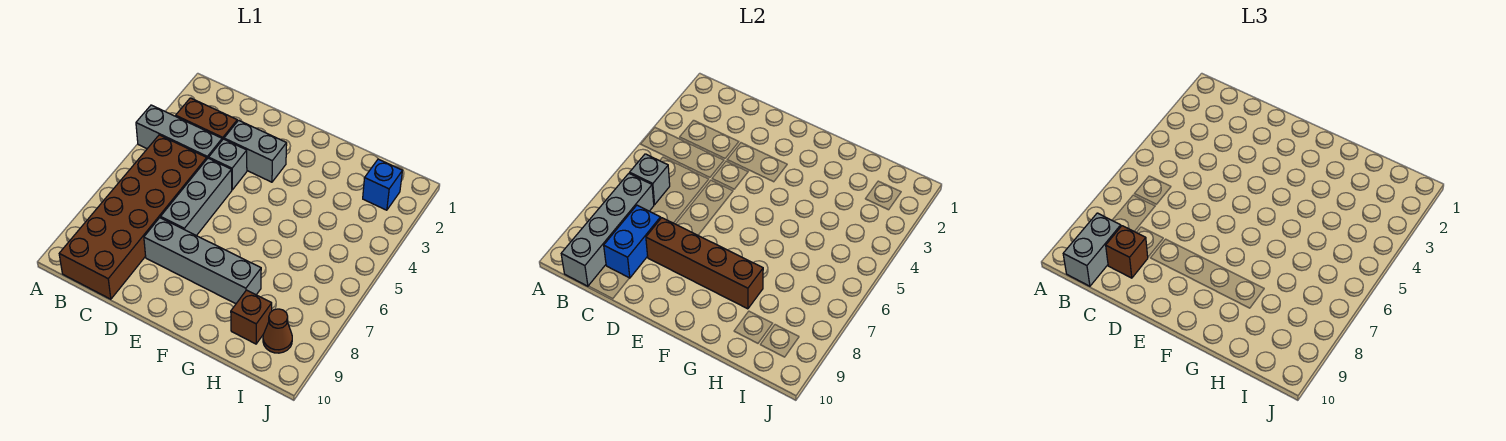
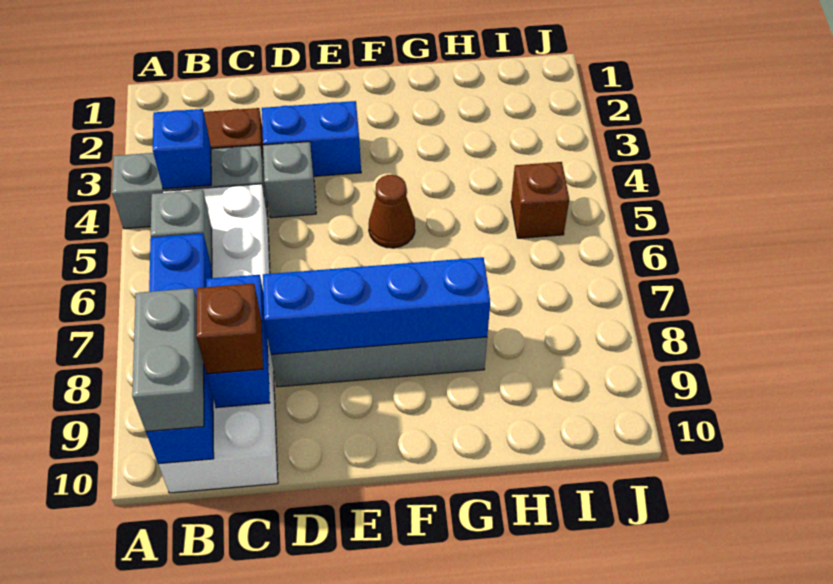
brown brick B5:C10 level 1 -> white brick B5:C10 level 1
grey brick B7:B10 level 2 -> blue brick B7:B10 level 2
grey brick D3:E3 level 1 -> blue brick D3:E3 level 1
grey brick D5:D7 level 1 -> none
brown brick D8:G8 level 2 -> blue brick D8:G8 level 2
brown brick H9 level 1 -> brown brick I5 level 1
blue brick I2 level 1 -> blue brick B4 level 2
brown cone I9 level 1 -> brown cone F5 level 1

